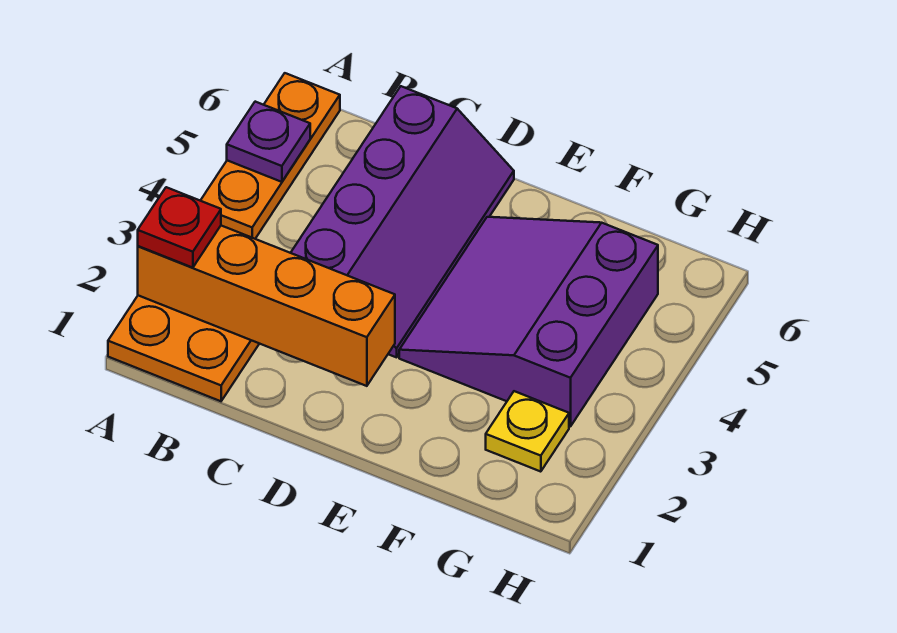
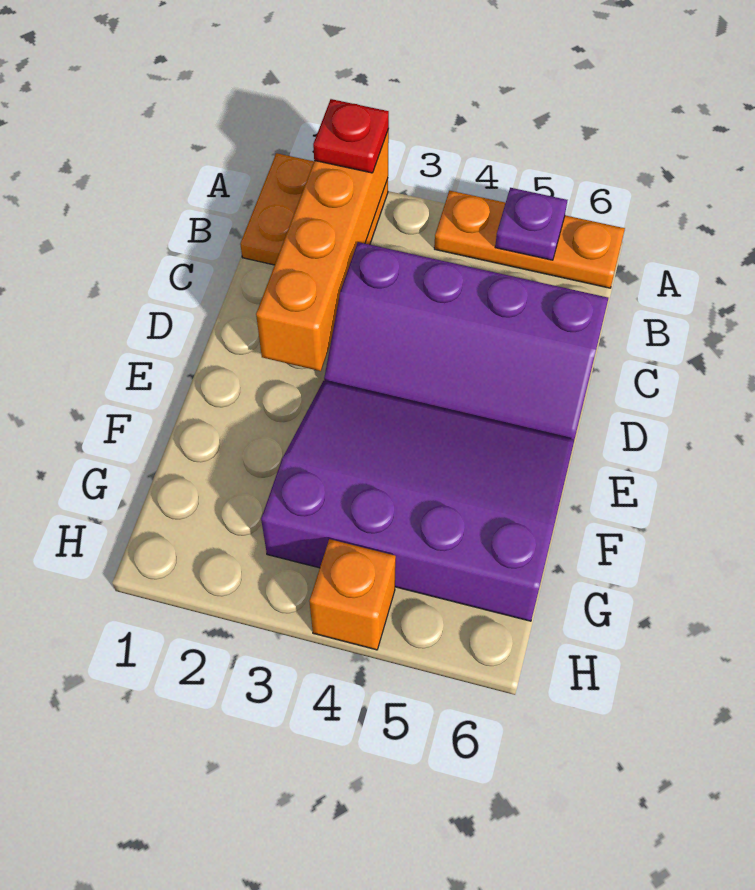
purple slope E3:G5 level 1 top G -> purple slope E3:G6 level 1 top G
yellow plate G2 level 1 -> none
none -> orange brick H4 level 1

